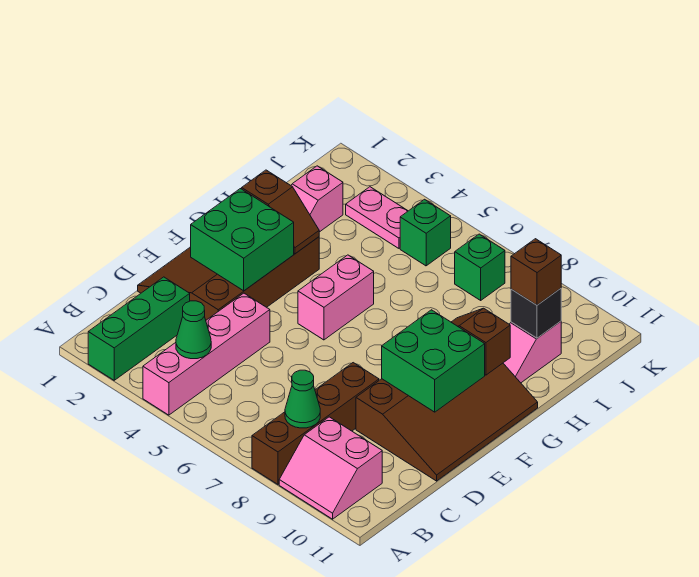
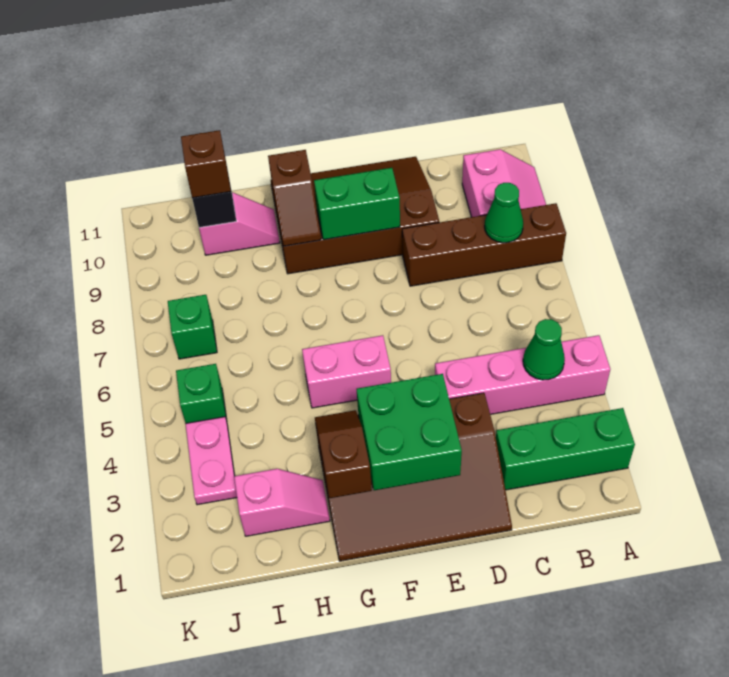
green brick E9:F10 level 2 -> green brick E9:F9 level 2

